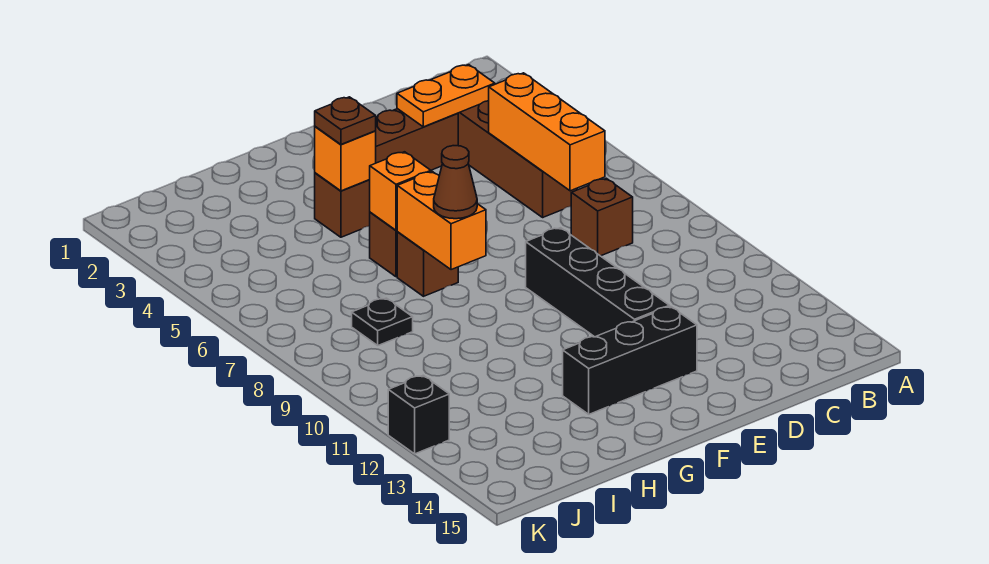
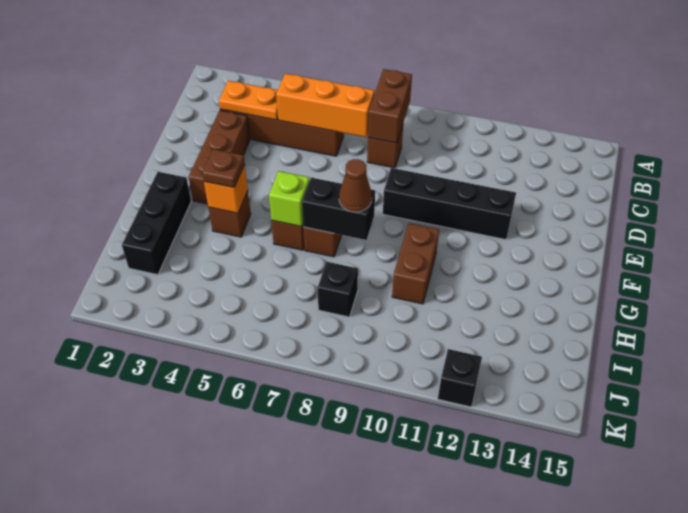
none -> brown brick B8:C8 level 2
orange plate C3:D3 level 2 -> orange plate C3:C4 level 2
black brick E13:G13 level 1 -> black brick G2:I2 level 1
orange brick G6 level 2 -> lime brick G6 level 2
orange brick G7:G8 level 2 -> black brick G7:G8 level 2
none -> brown brick G10:H10 level 1
black plate I8 level 1 -> black brick I8 level 1

